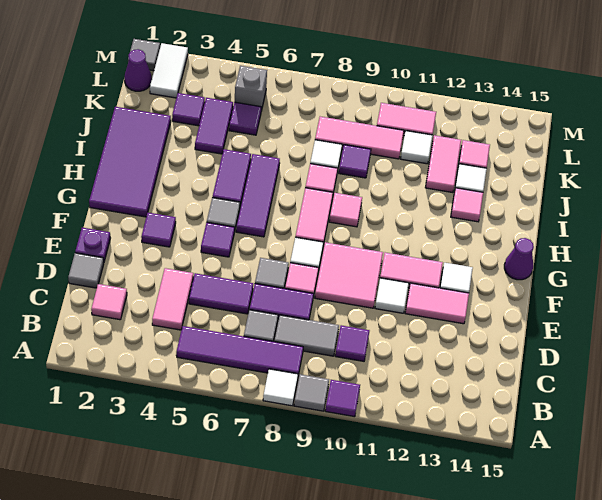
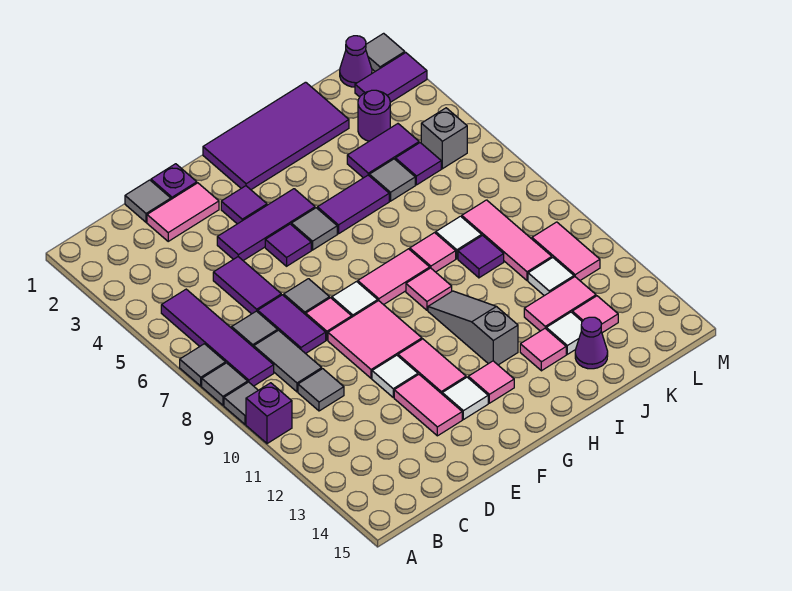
none -> grey tile A7 level 1
white tile A8 level 1 -> grey tile A8 level 1
purple tile A10 level 1 -> purple brick A10 level 1
pink tile C2 level 1 -> pink tile G13 level 1
pink tile C4:D4 level 1 -> pink tile D2:E2 level 1
purple tile C10 level 1 -> grey tile C10 level 1
purple tile G6:I6 level 1 -> purple tile E4:G4 level 1
purple cone G15 level 1 -> purple cone J14 level 1
none -> grey slope H10:H12 level 1 top 12
none -> grey tile J5 level 1
purple tile K3 level 1 -> purple round brick K3 level 1
white tile L2:M2 level 1 -> purple tile L2:M2 level 1

